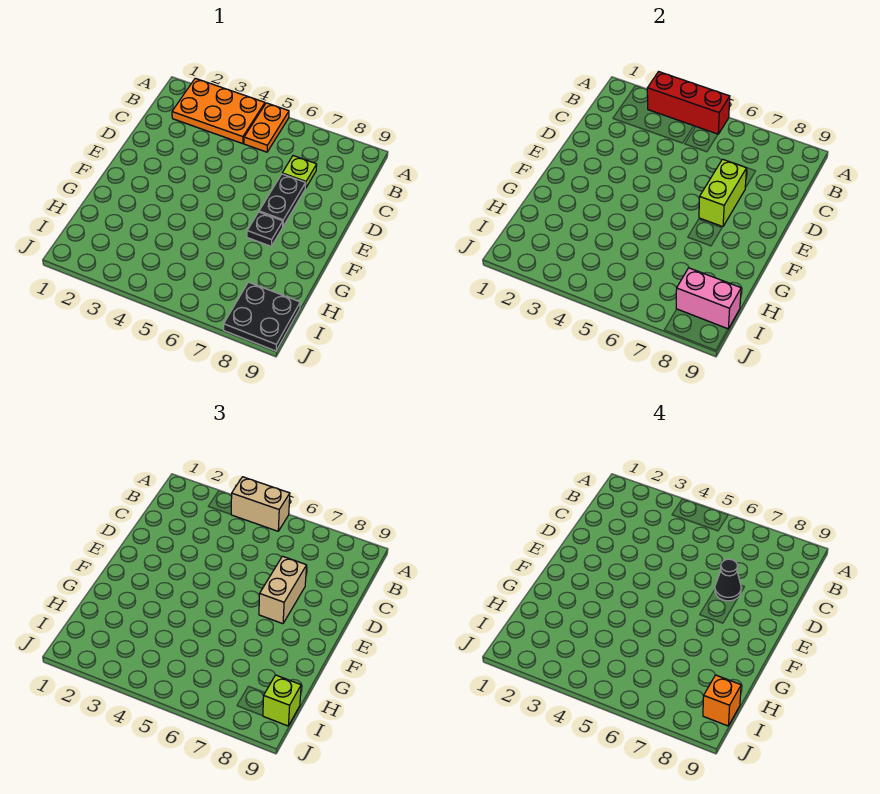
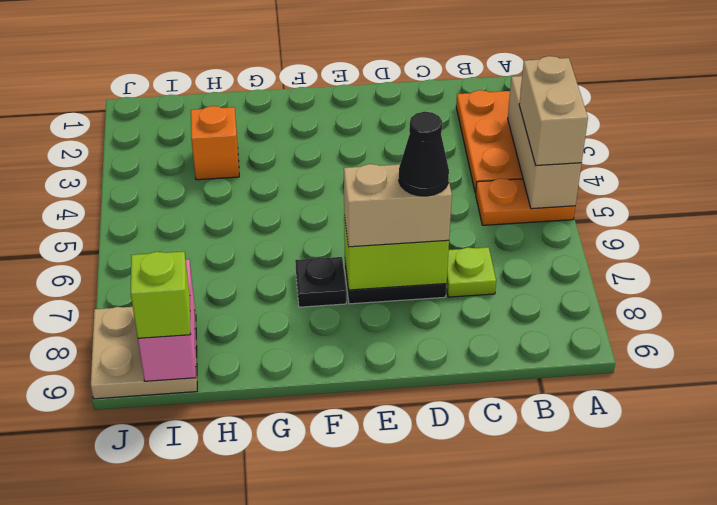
red brick A3:A5 level 2 -> tan brick A3:A5 level 2
black plate I8:J9 level 1 -> tan plate I8:J9 level 1
orange brick I9 level 4 -> orange brick H3 level 1

